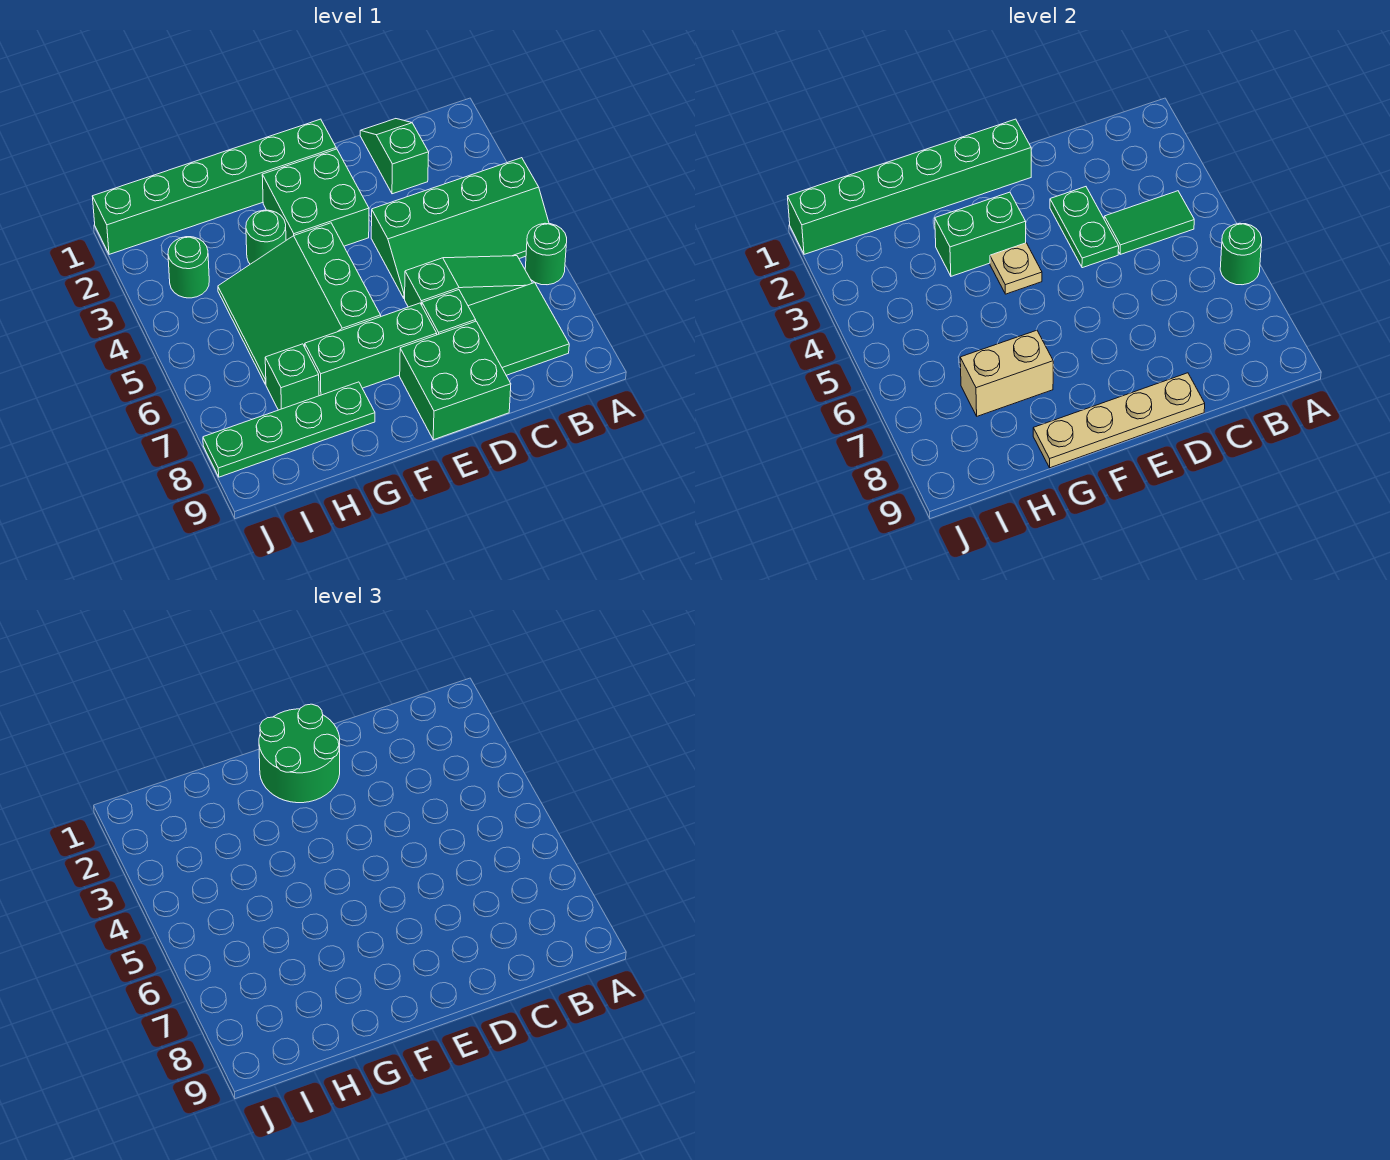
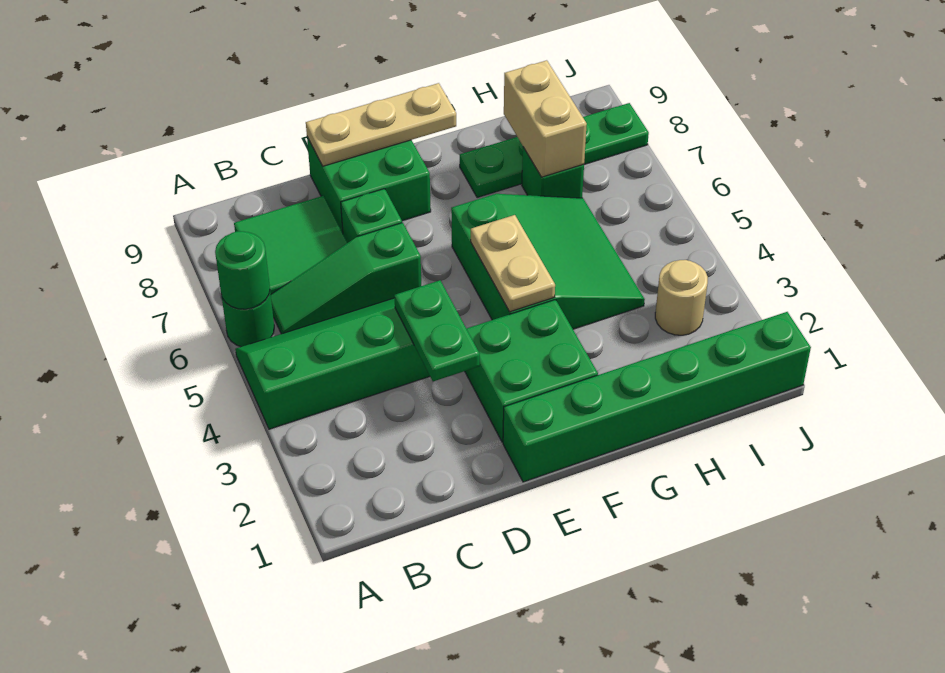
green tile B4:C4 level 2 -> none
green slope C1:C2 level 1 top 2 -> none
tan plate D9:G9 level 2 -> tan plate D9:F9 level 2
green brick E1:J1 level 2 -> none
green round brick E1:F2 level 3 -> none
green brick E7:G7 level 1 -> none
green brick F3:G3 level 2 -> none
tan plate F4 level 2 -> tan plate F4:F5 level 2
green round brick G3 level 1 -> none
tan brick G7:H7 level 2 -> tan brick H7:H8 level 2
green round brick I3 level 1 -> tan round brick I3 level 1

